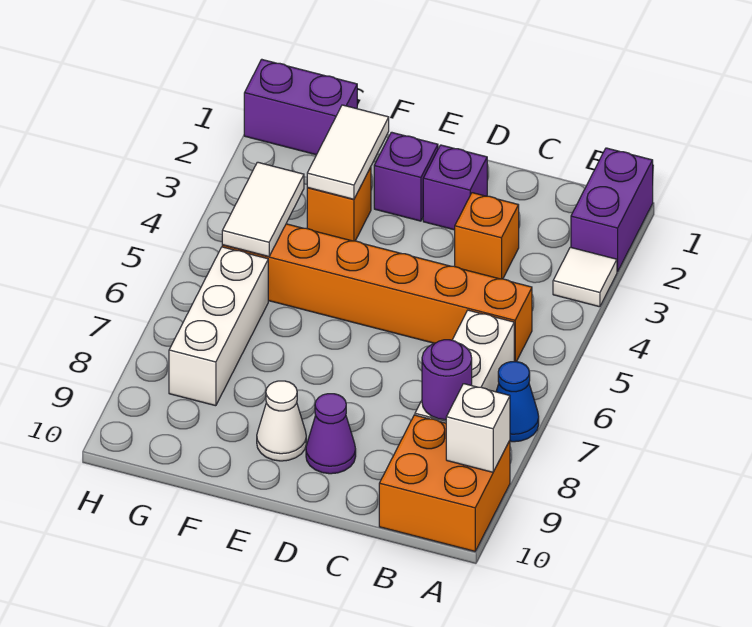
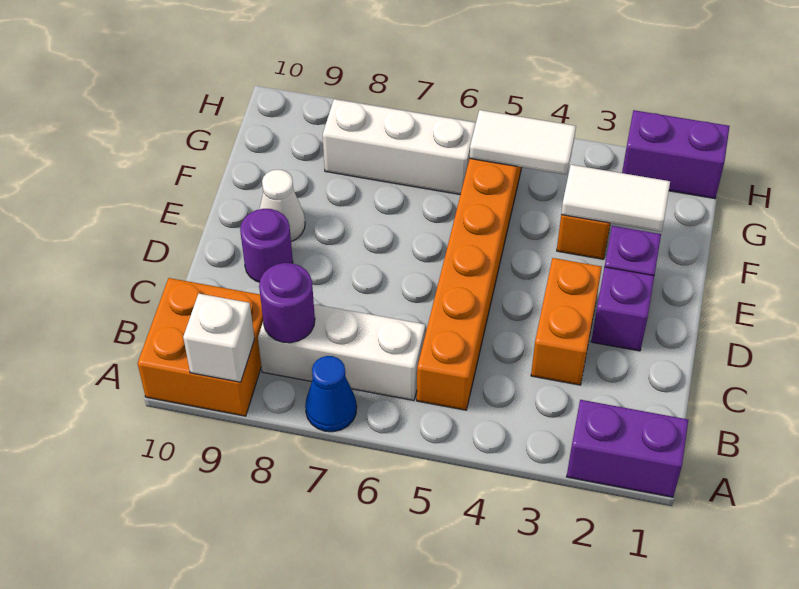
white tile A3 level 1 -> none
orange brick C3 level 1 -> orange brick C3:D3 level 1
purple cone D9 level 1 -> purple round brick D9 level 1
purple brick G1:H1 level 1 -> purple brick H1:H2 level 1

